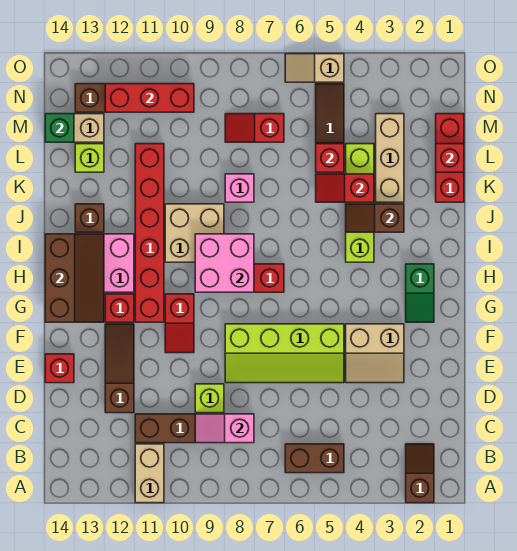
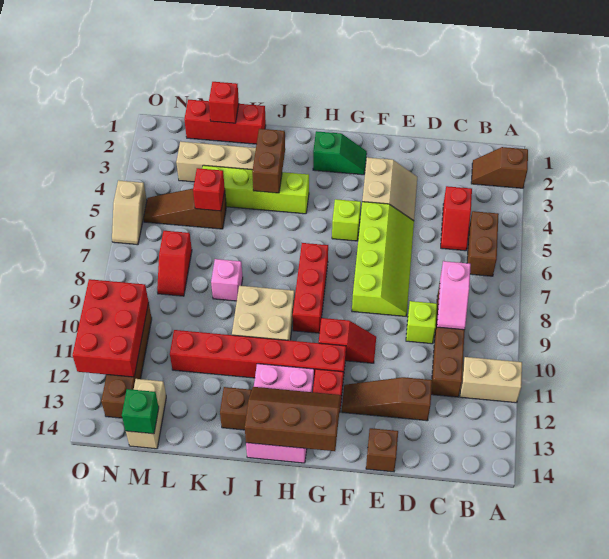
red brick E14 level 1 -> brown brick E14 level 1
pink brick H8:I9 level 2 -> none
brown slope J3:J4 level 2 top 3 -> brown brick J3:J4 level 2
red slope K4:K5 level 2 top 4 -> red slope C4:C5 level 1 top 4
lime brick L13 level 1 -> lime brick G5 level 1
red brick N10:N12 level 2 -> red brick N10:O12 level 2

